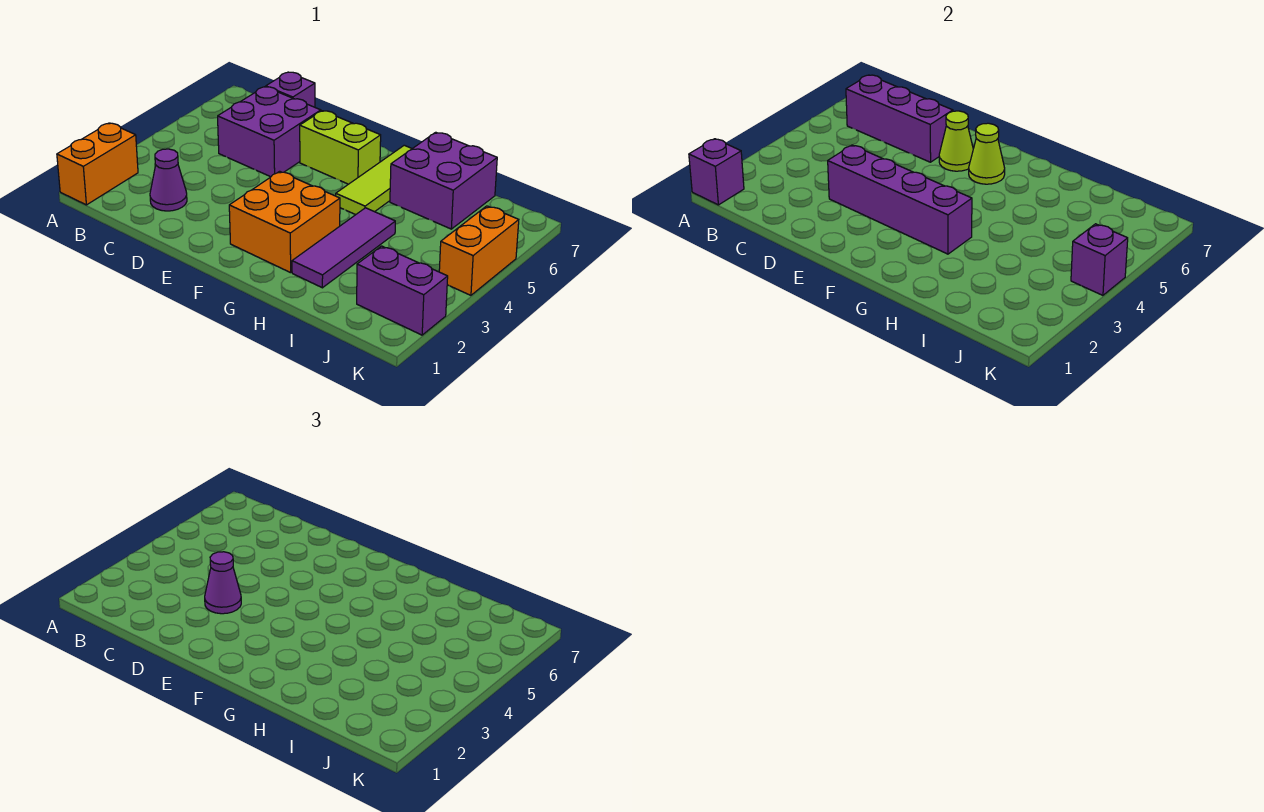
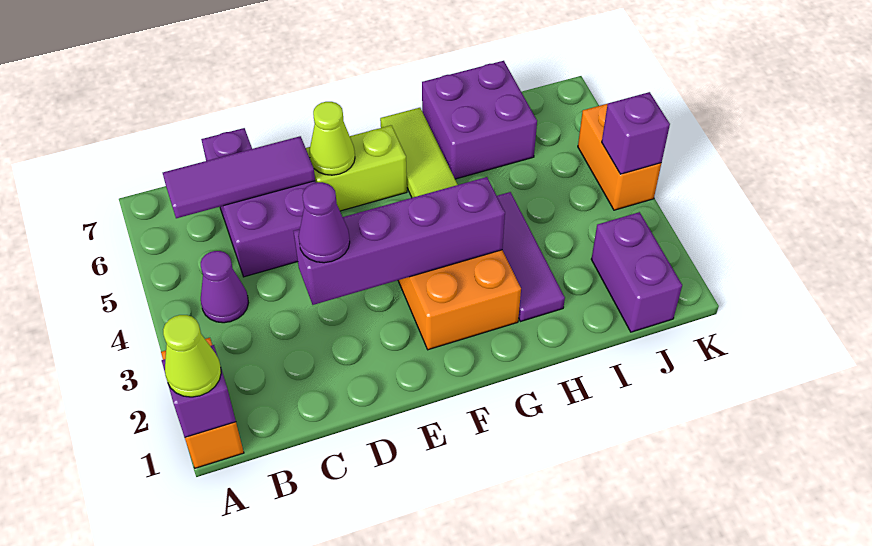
purple brick B6:D6 level 2 -> purple tile B6:D6 level 2
purple cone C2 level 1 -> purple cone B4 level 1
lime cone F6 level 2 -> lime cone A1 level 3
purple brick J2:K2 level 1 -> purple brick J1:J2 level 1

